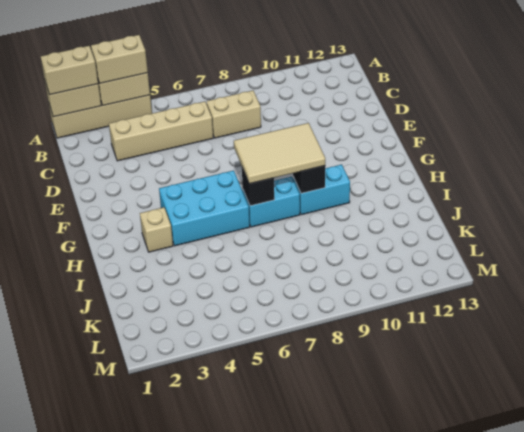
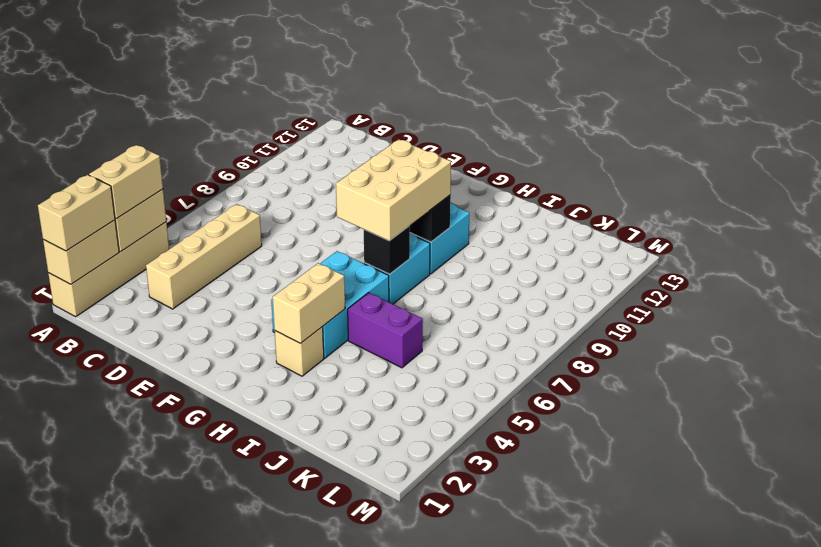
tan brick C7:C8 level 1 -> tan brick H3:H4 level 2
tan tile G7:H9 level 3 -> tan brick G7:H9 level 3
none -> purple brick I5:J5 level 1

